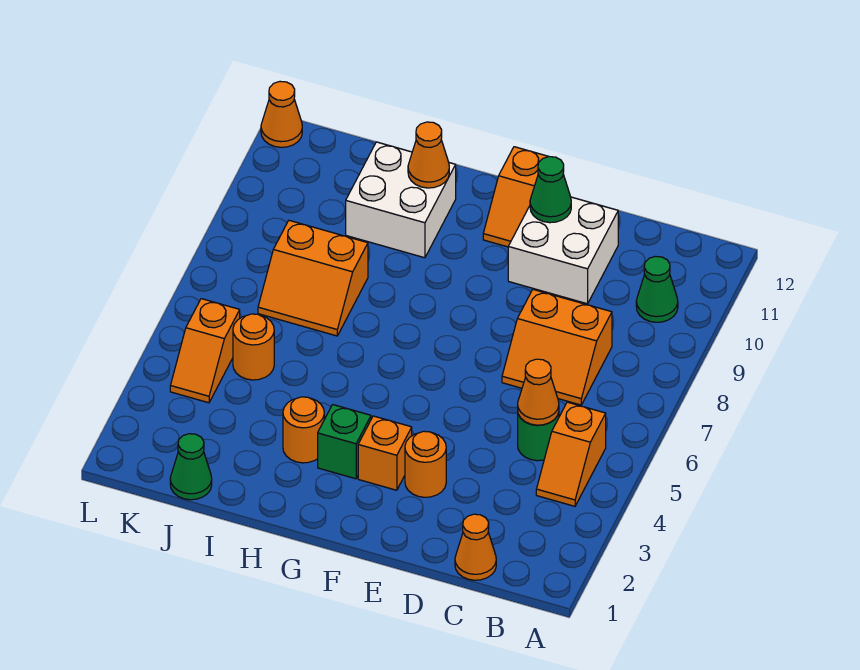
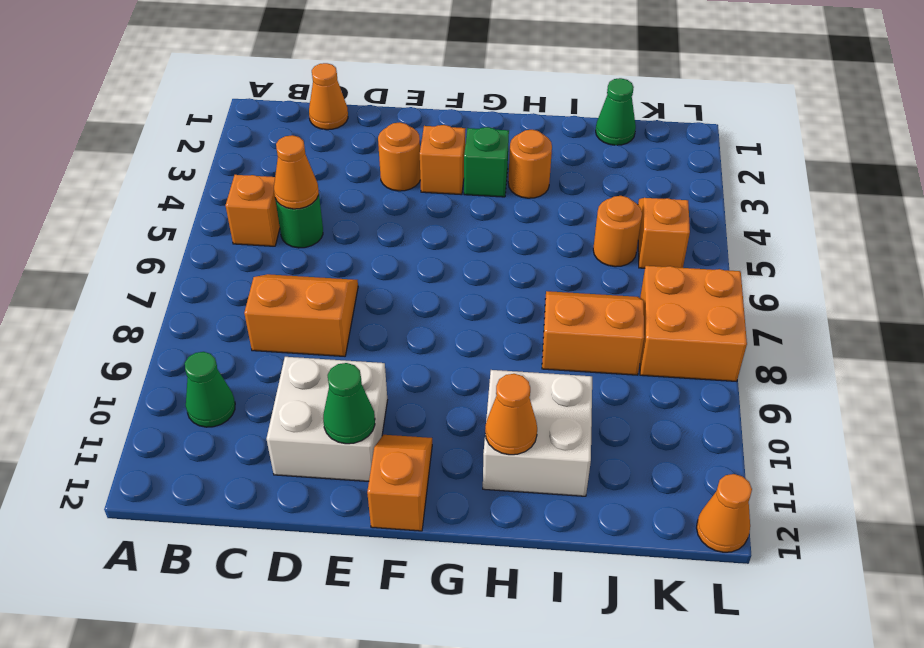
none -> orange brick K7:L8 level 1

